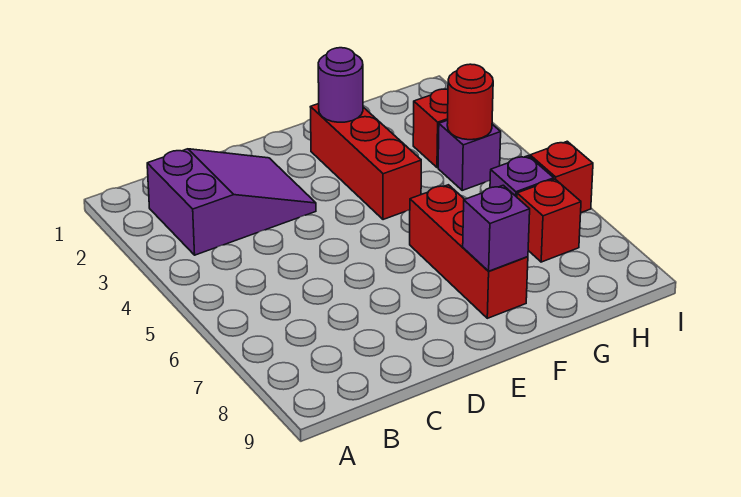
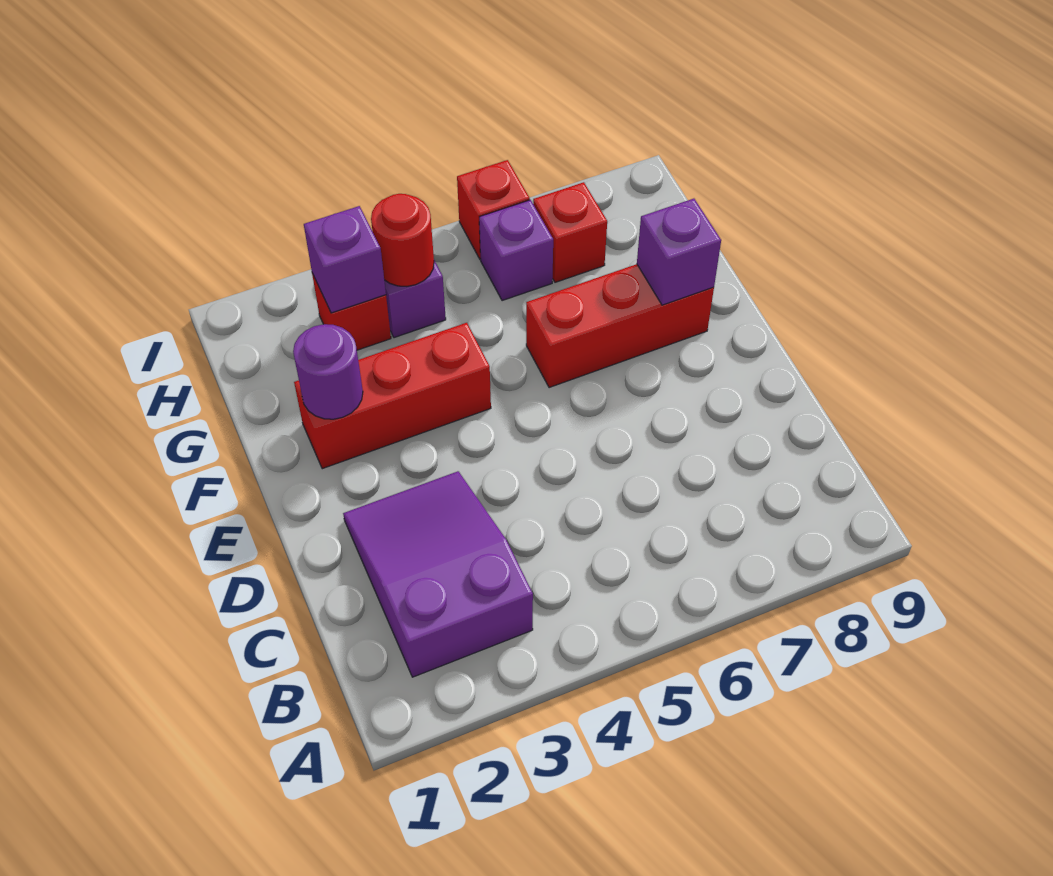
none -> purple brick H3 level 2

